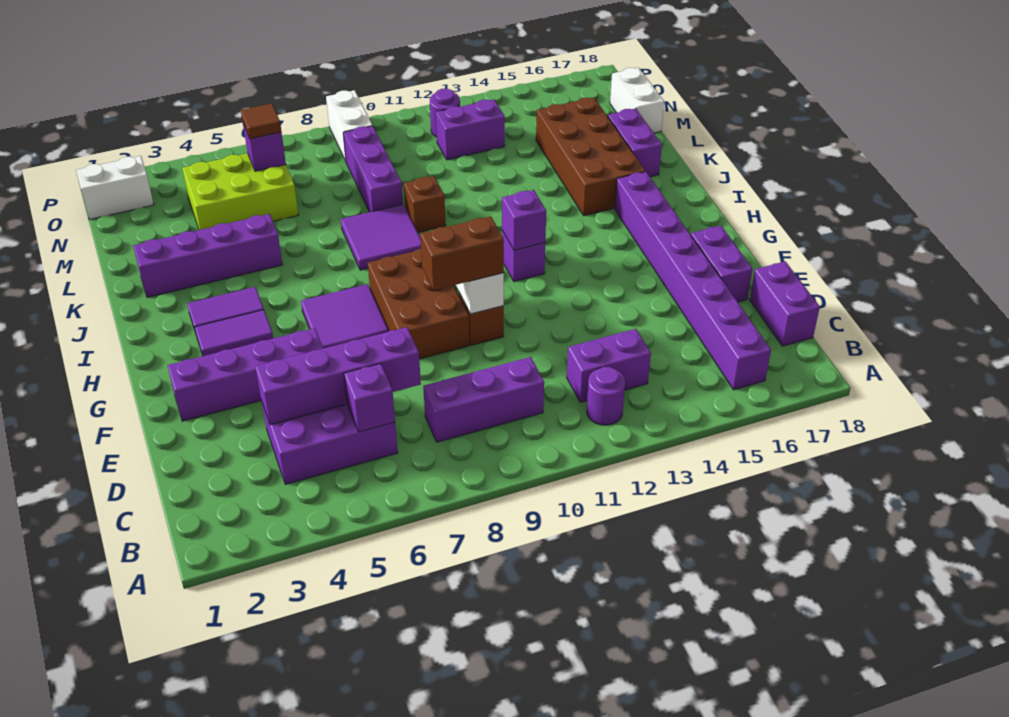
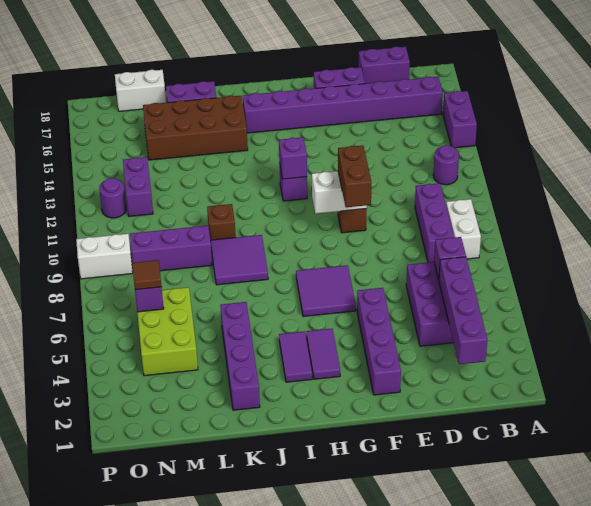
purple brick C12:C13 level 1 -> purple brick A14:A15 level 1
purple brick D4:D7 level 2 -> purple brick C2:C5 level 2
brown brick F8:H9 level 1 -> none
white brick O1:O2 level 1 -> white brick B8:B9 level 1

